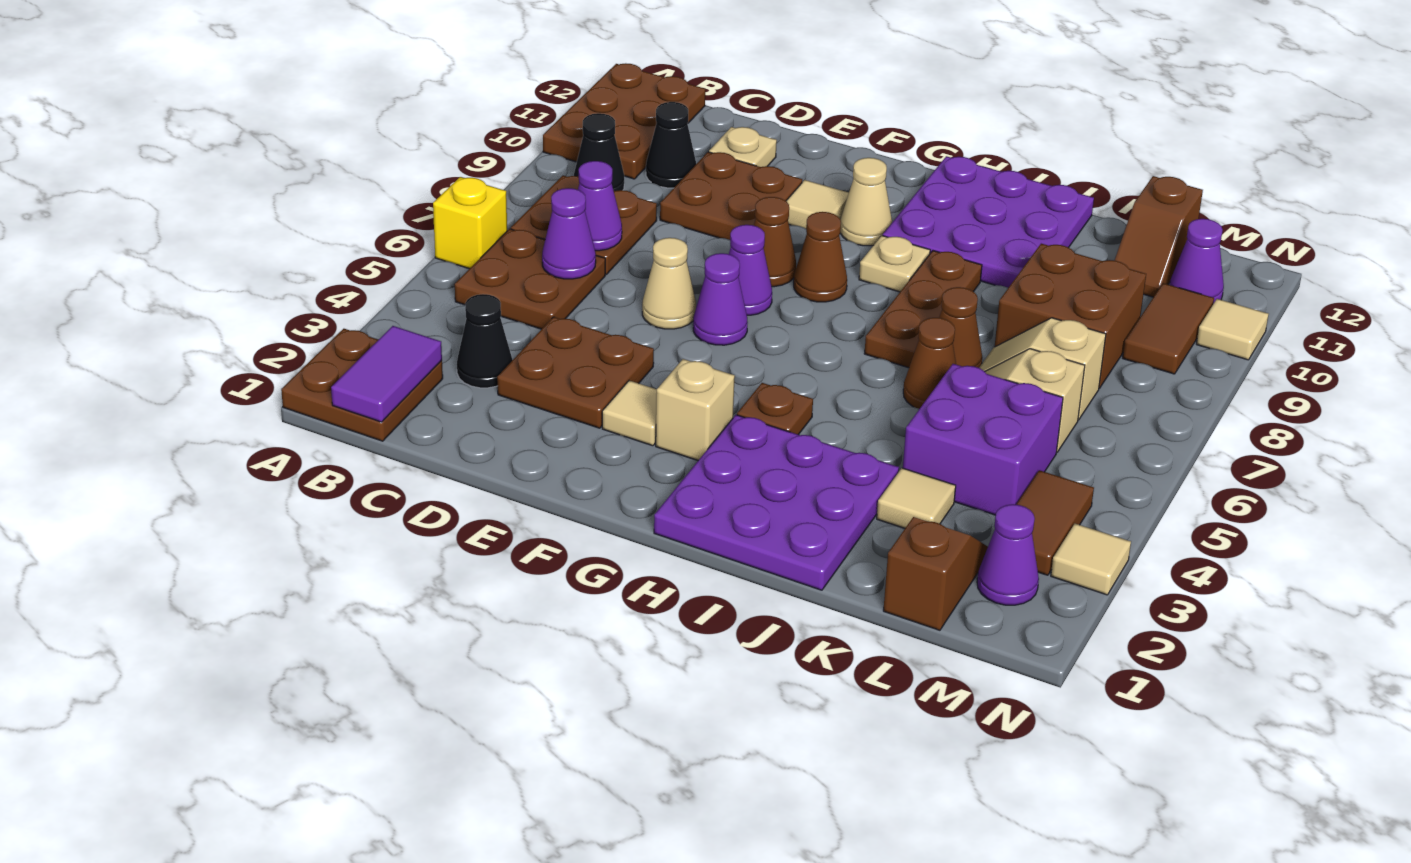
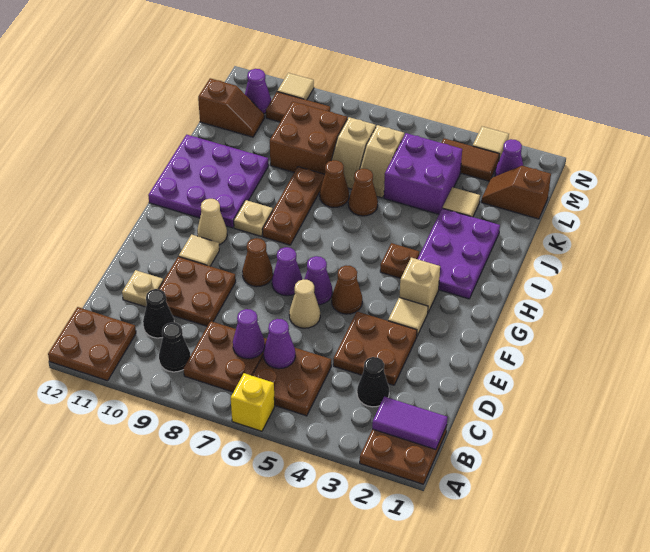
brown plate A10:B12 level 1 -> brown plate A11:B12 level 1
brown cone G8 level 1 -> brown cone F5 level 1
purple plate H1:J3 level 1 -> purple plate H2:J3 level 1
brown plate I7:I9 level 1 -> brown plate H8:J8 level 1

